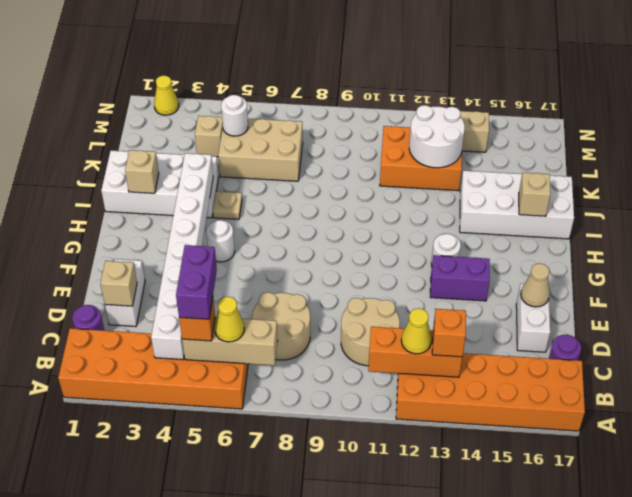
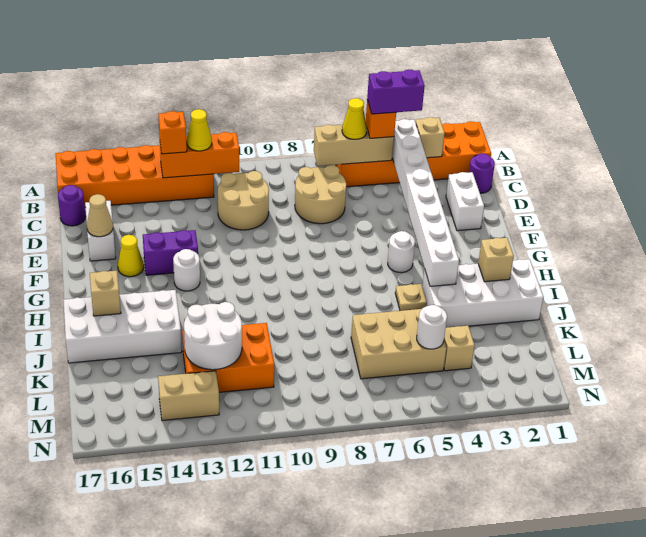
purple brick B5:C5 level 4 -> purple brick B4:B5 level 4
tan brick D2 level 2 -> tan brick B3 level 2
yellow cone N2 level 1 -> yellow cone F15 level 1

